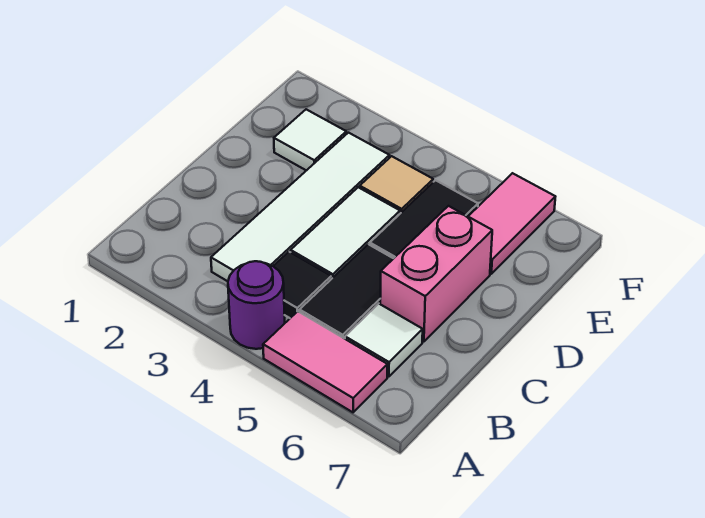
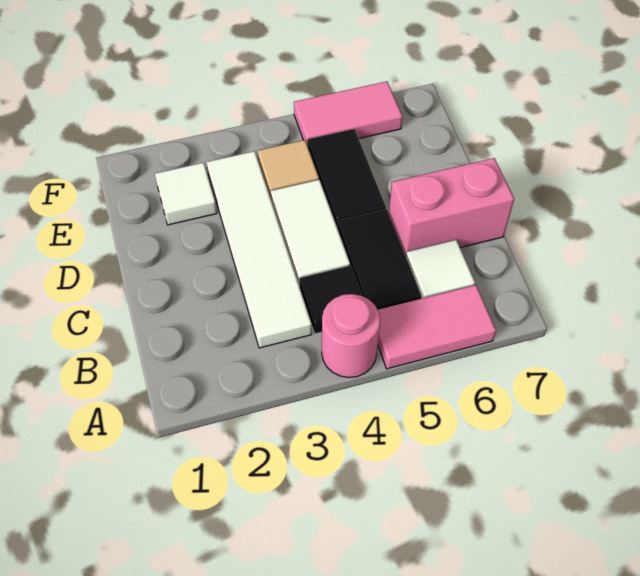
purple round brick A4 level 1 -> pink round brick A4 level 1
pink brick C6:D6 level 1 -> pink brick C6:C7 level 1
pink tile E6:F6 level 1 -> pink tile F5:F6 level 1

